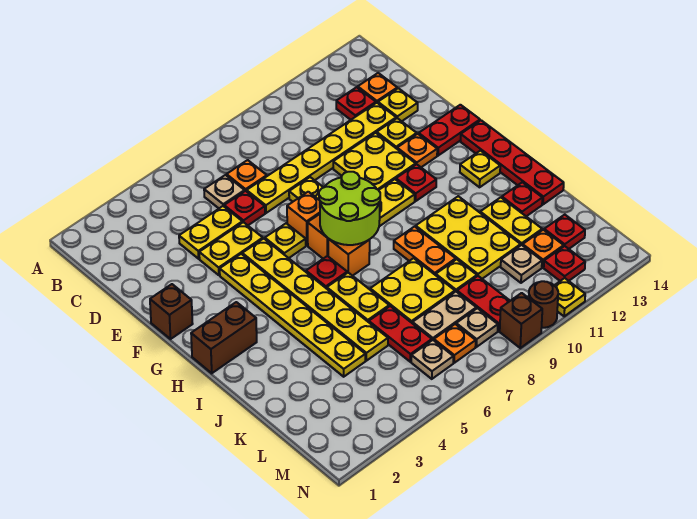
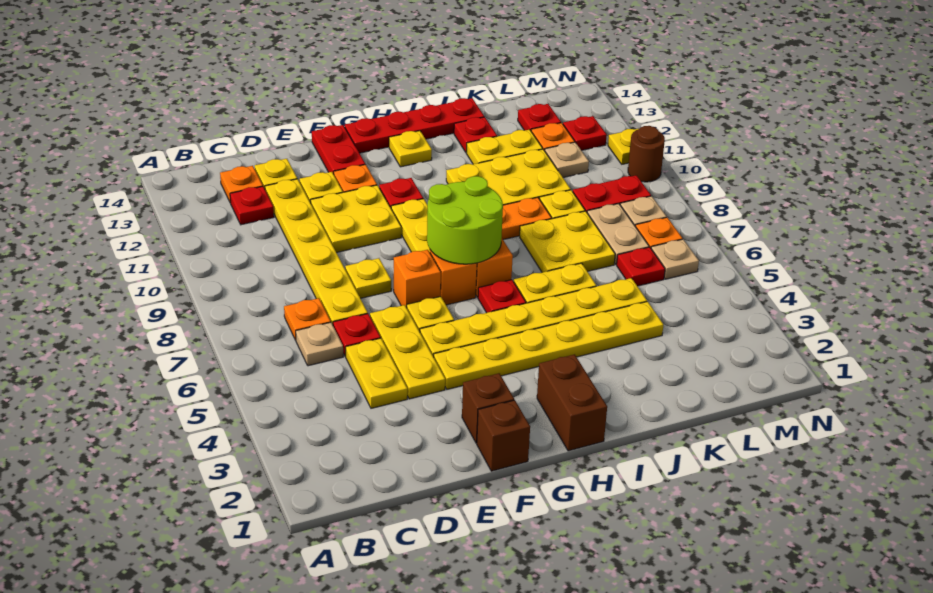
yellow plate E4:E5 level 1 -> yellow plate E4:E6 level 1
red plate K6:L6 level 1 -> red plate L6 level 1
brown brick N9 level 1 -> brown brick F2 level 1

